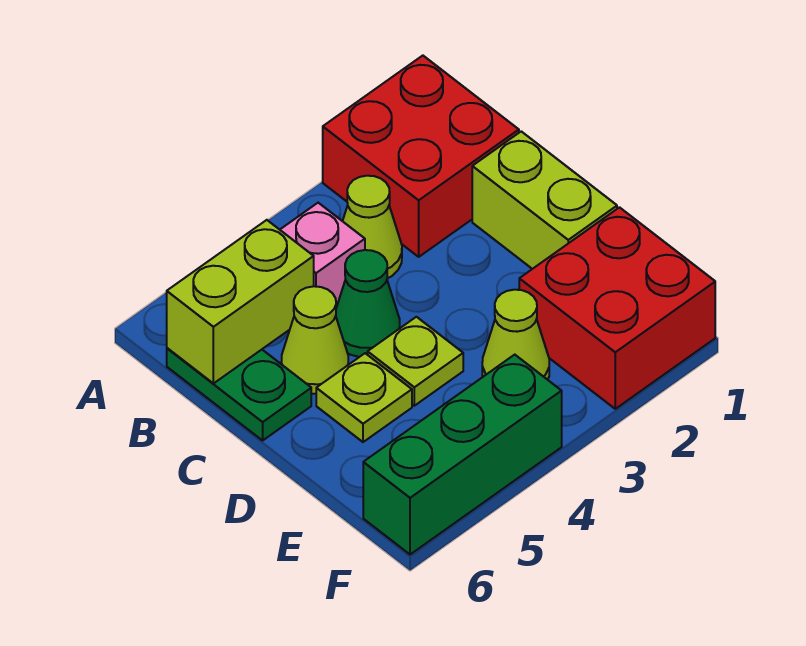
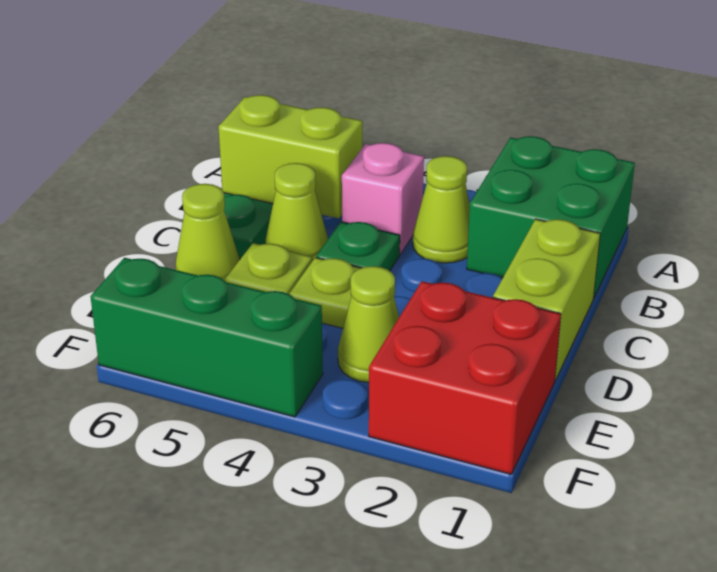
red brick A1:B2 level 1 -> green brick A1:B2 level 1
green cone C4 level 1 -> green plate C4 level 1
none -> lime cone D6 level 1

